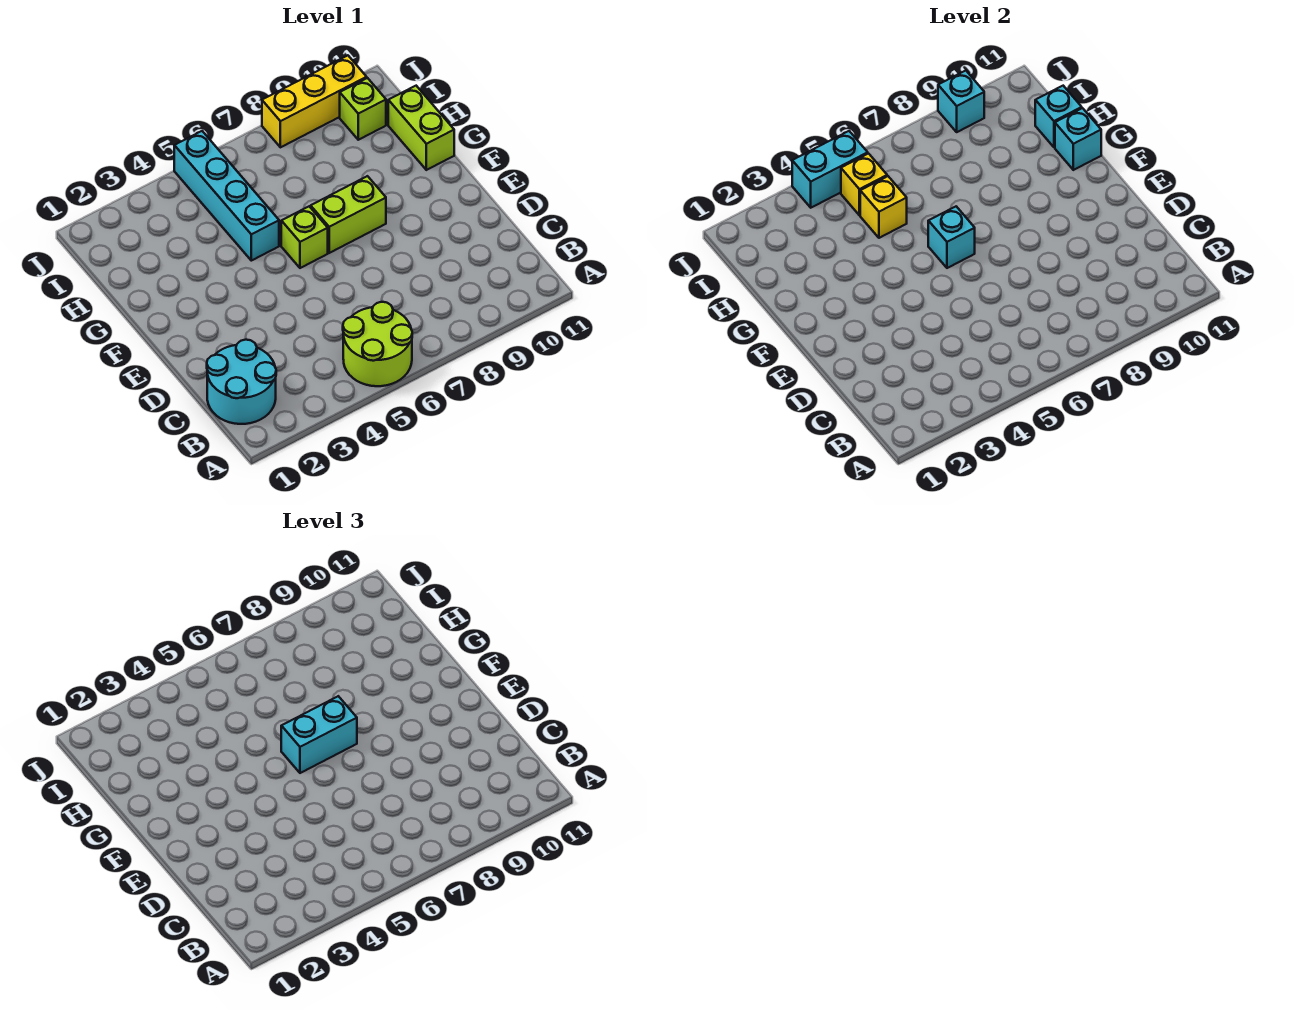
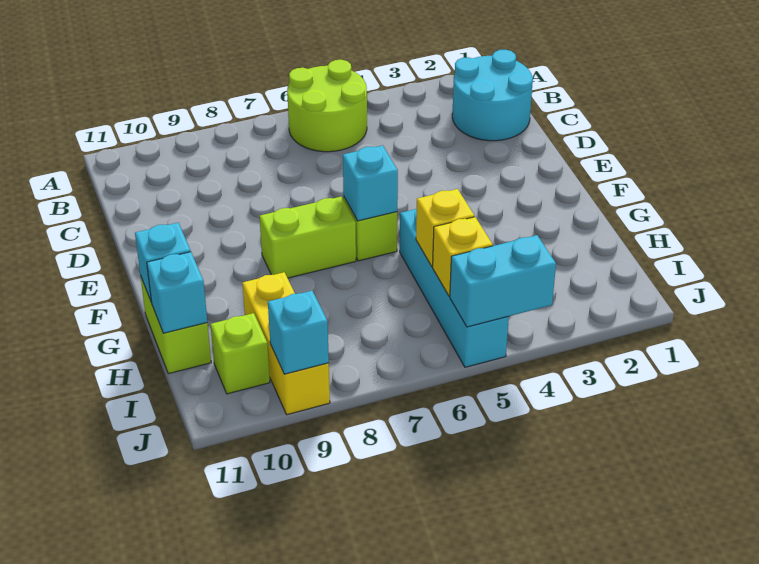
cyan brick F6:F7 level 3 -> none
yellow brick J8:J10 level 1 -> yellow brick H9:J9 level 1

